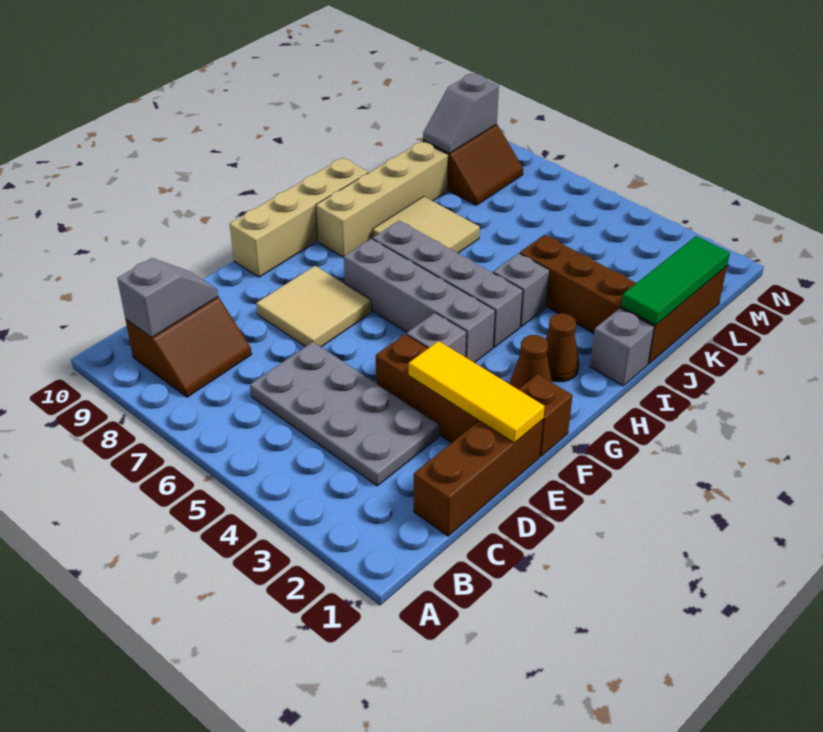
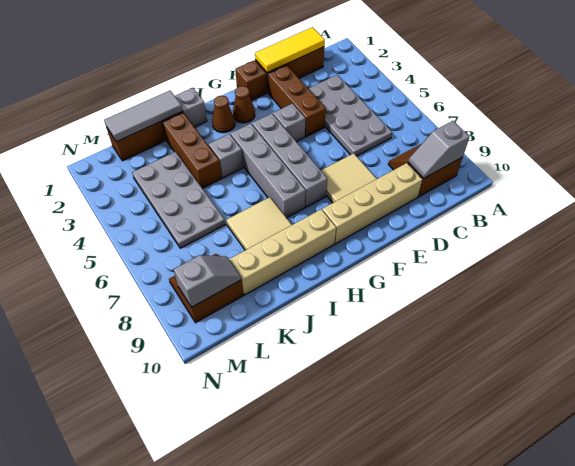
yellow tile E1:E3 level 2 -> yellow tile C1:E1 level 2
tan brick F10:I10 level 1 -> tan brick D9:G9 level 1
green tile J1:L1 level 2 -> grey tile J1:L1 level 2
none -> grey plate K3:L6 level 1

